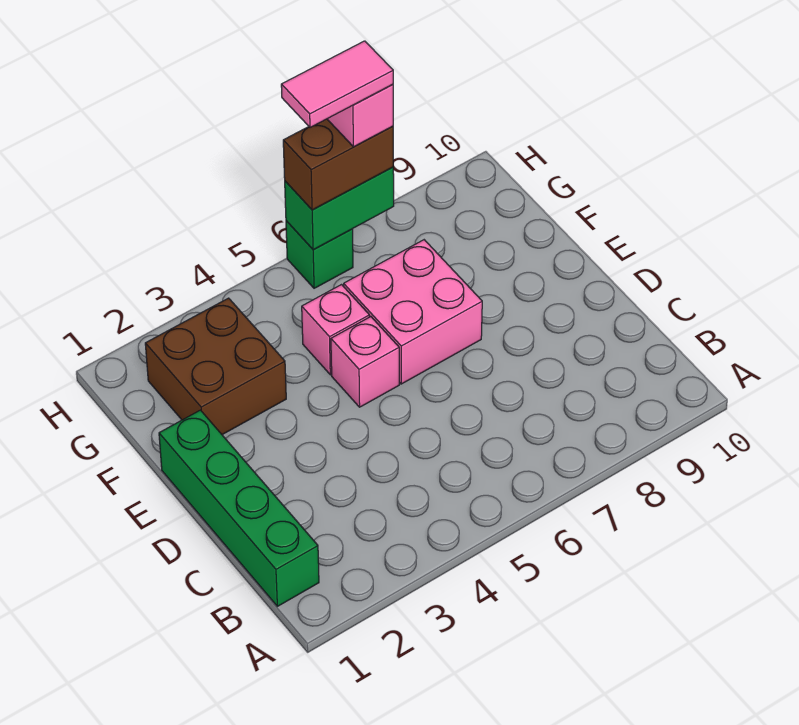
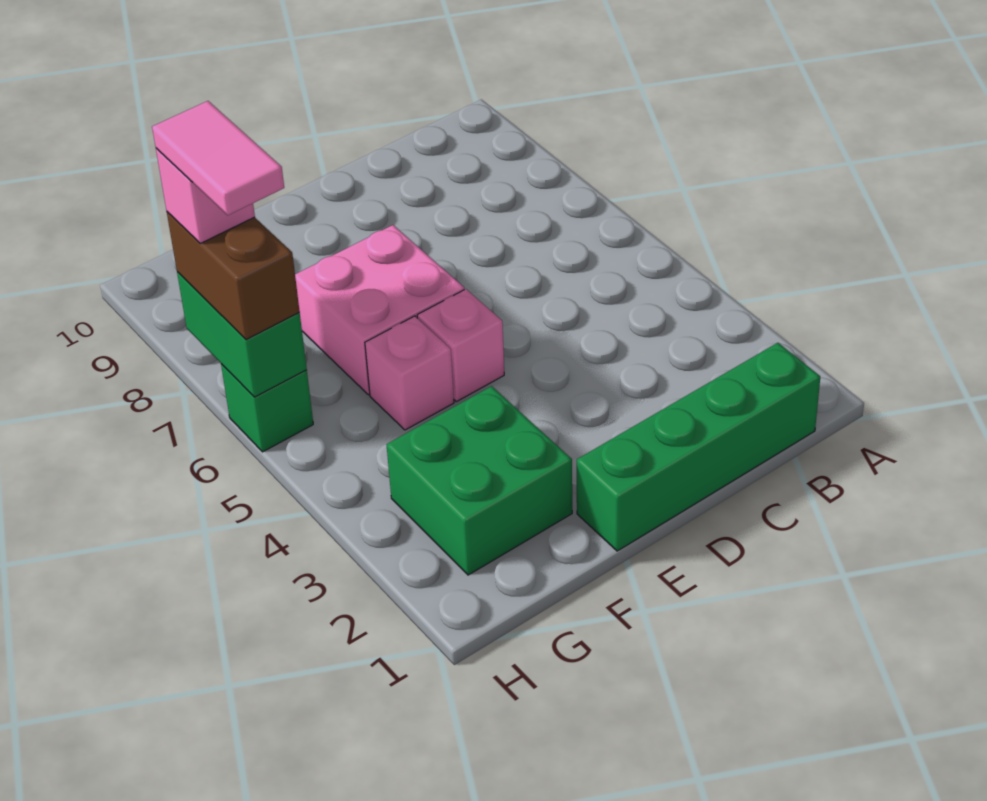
brown brick F2:G3 level 1 -> green brick F2:G3 level 1

